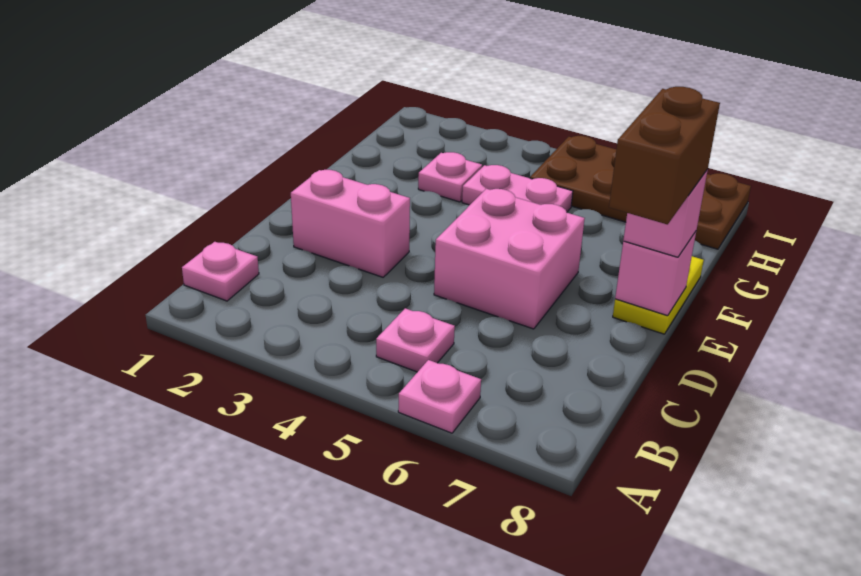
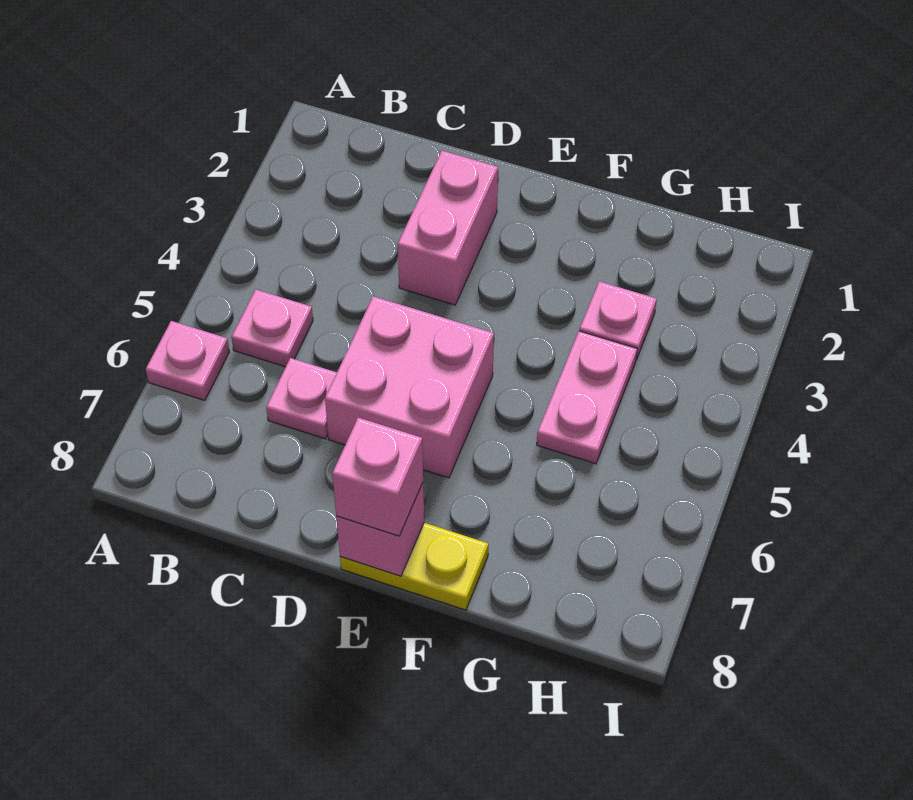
pink plate B1 level 1 -> pink plate C6 level 1
brown brick D8:E8 level 4 -> none
brown plate H5:I8 level 1 -> none

